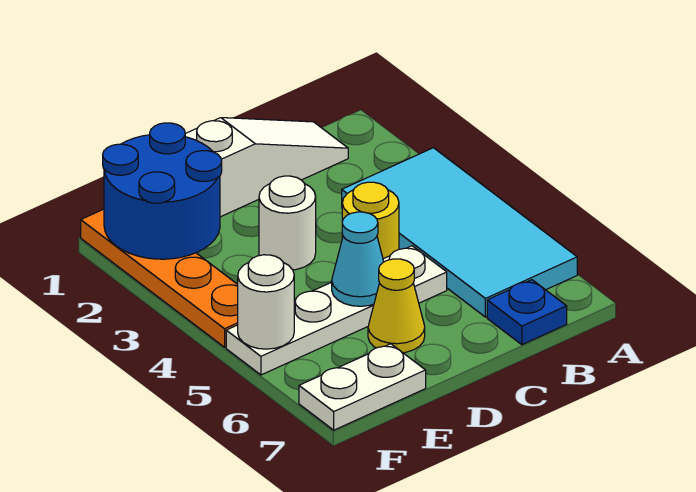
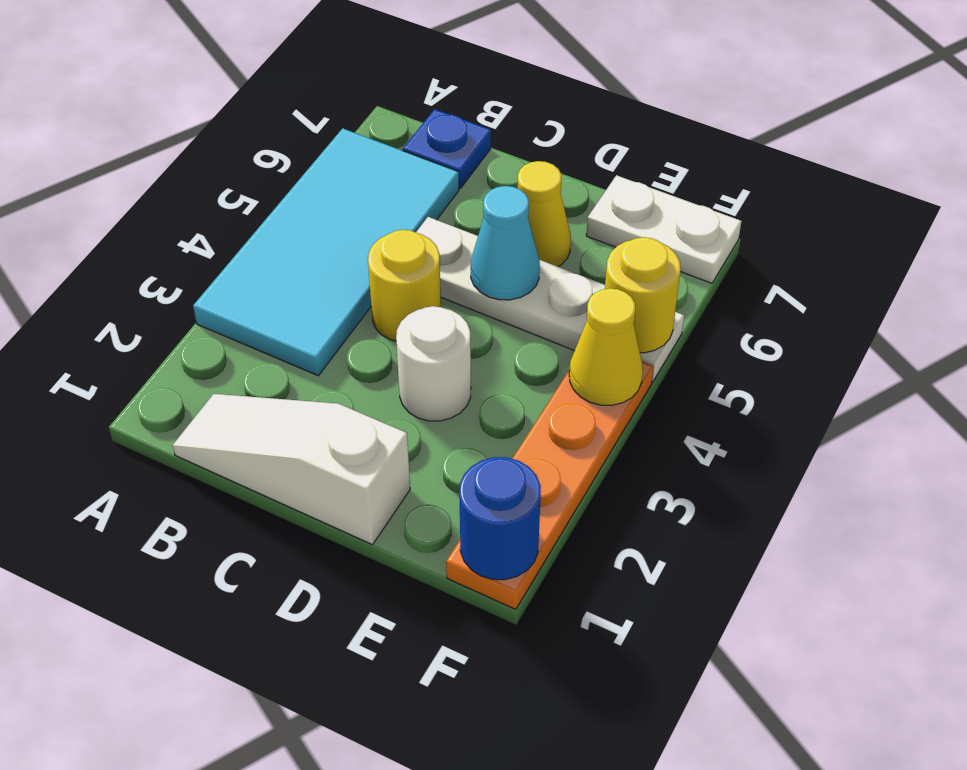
blue round brick E1:F2 level 2 -> blue round brick F1 level 2
none -> yellow cone F4 level 2
white round brick F5 level 2 -> yellow round brick F5 level 2

